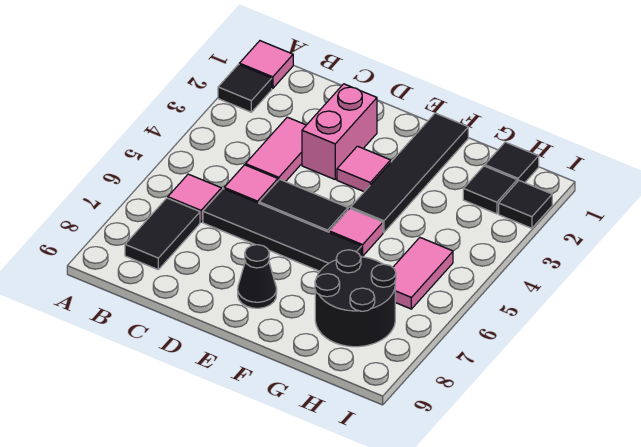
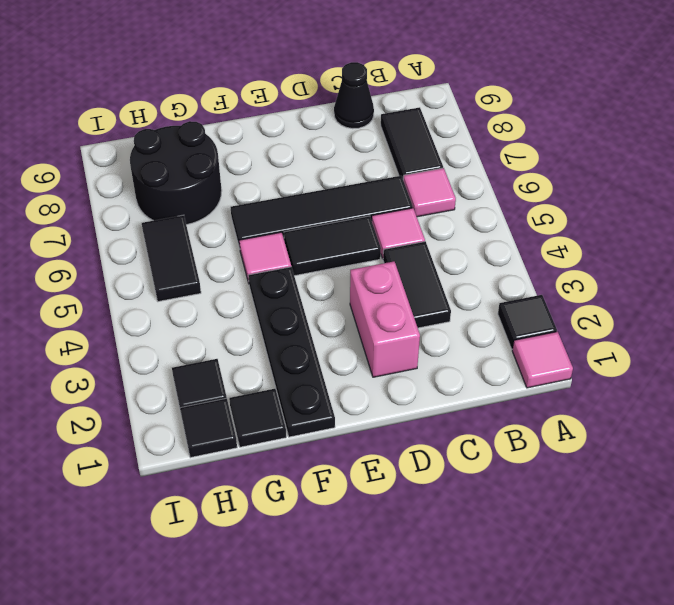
pink tile C3:C4 level 1 -> black tile C3:C4 level 1
pink tile E3 level 1 -> none
black cone E8 level 1 -> black cone C9 level 1
black tile F1:F4 level 1 -> black plate F1:F4 level 1
pink tile H5:H6 level 1 -> black tile H5:H6 level 1
black tile I2 level 1 -> black tile G1 level 1

